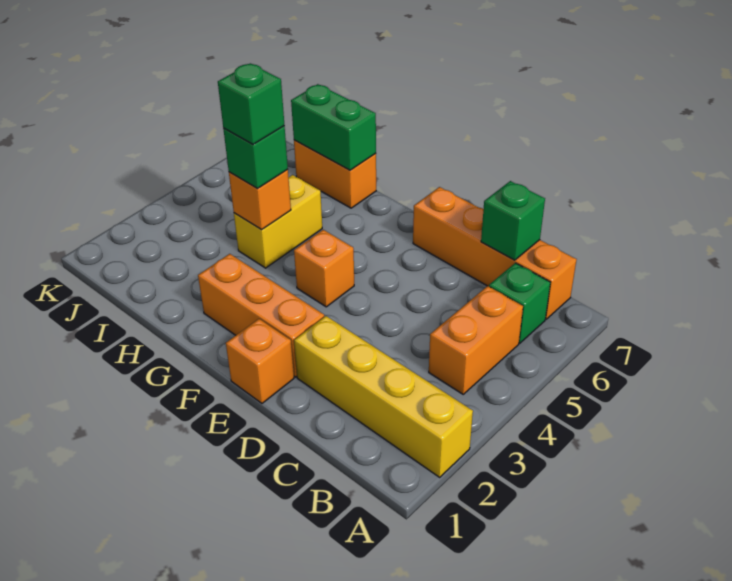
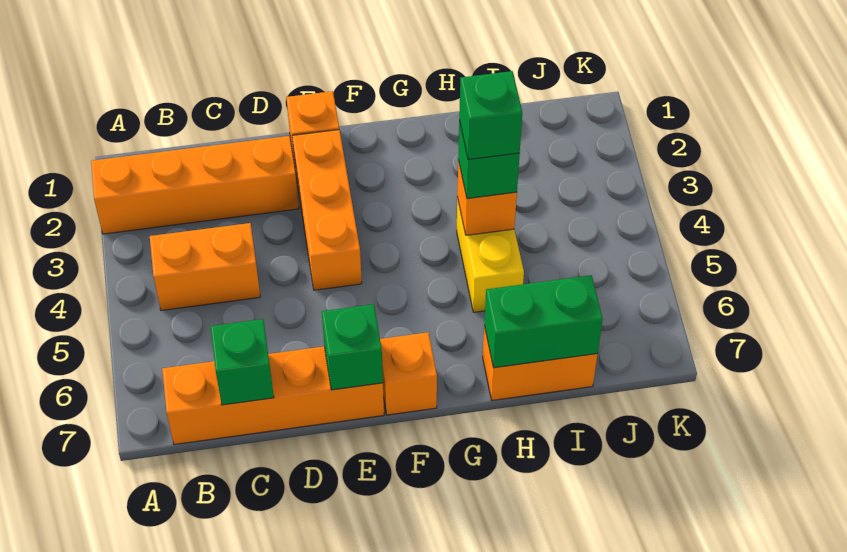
yellow brick A2:D2 level 1 -> orange brick A2:D2 level 1
orange brick B4:B5 level 1 -> orange brick B4:C4 level 1
green brick B6 level 1 -> green brick E7 level 2
orange brick E2:G2 level 1 -> orange brick E2:E4 level 1
orange brick F4 level 1 -> orange brick F7 level 1

